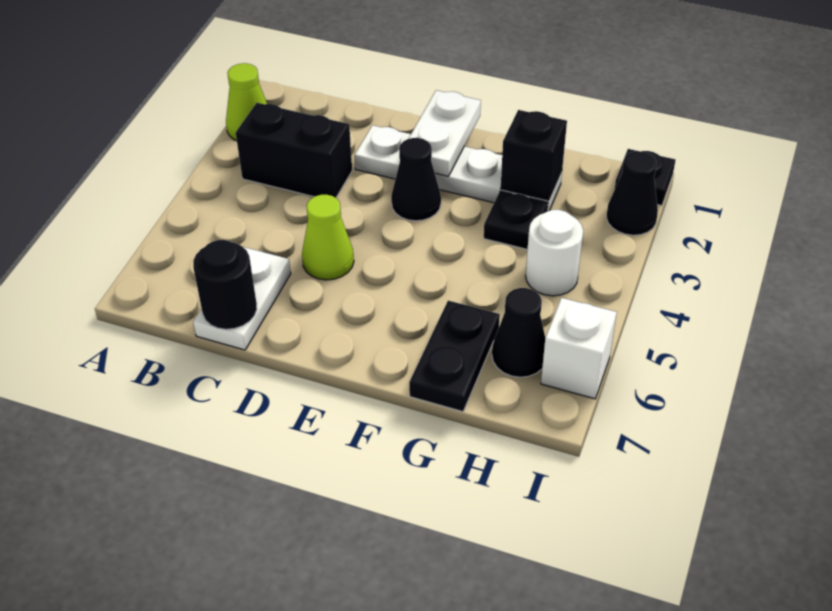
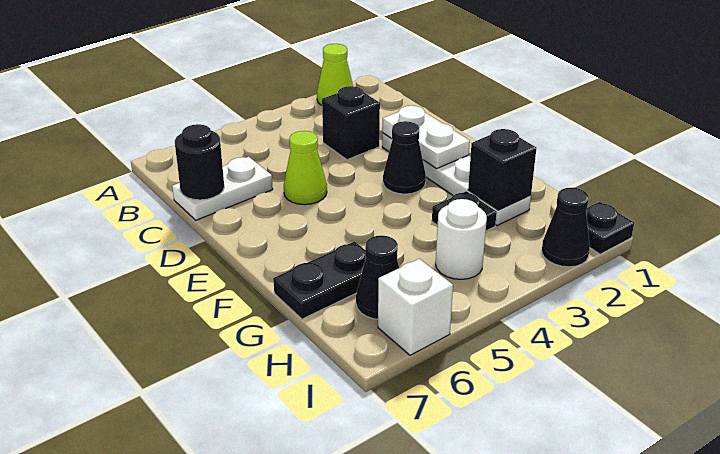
black brick B3:C3 level 1 -> black brick C3 level 1
white plate E1:E2 level 2 -> white plate D2:E2 level 2

